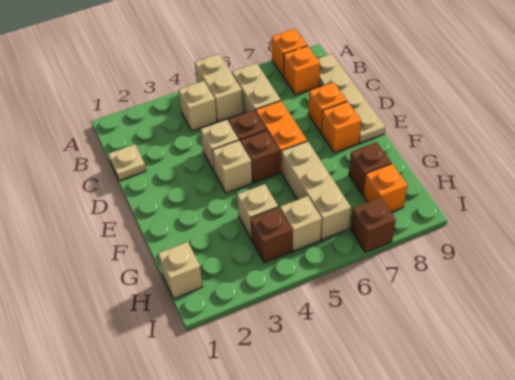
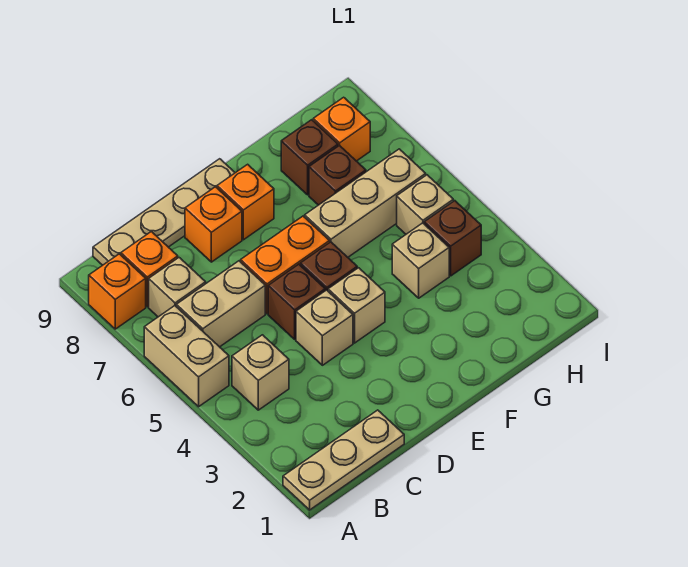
tan brick A5:B5 level 1 -> tan brick A5:A6 level 1
tan plate C1 level 1 -> tan plate A1:C1 level 1
tan brick H1 level 1 -> tan brick B7 level 1
brown brick I7 level 1 -> brown brick G7 level 1

